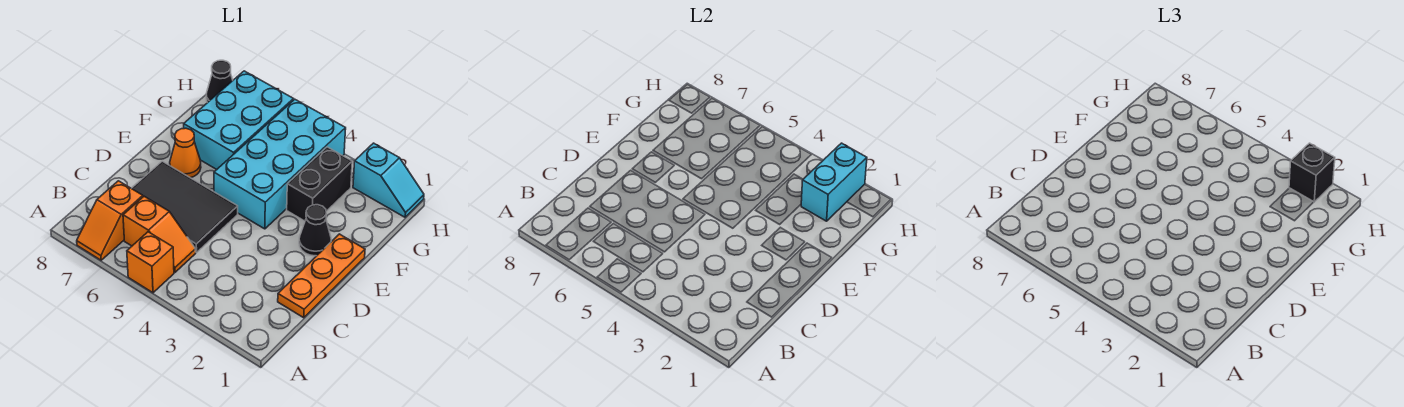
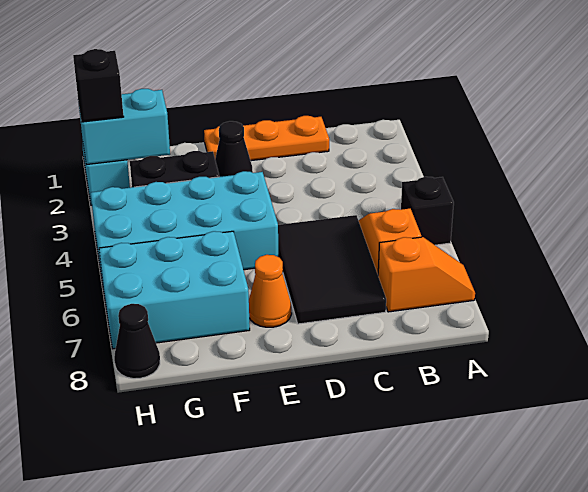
orange brick A5 level 1 -> black brick A5 level 1

